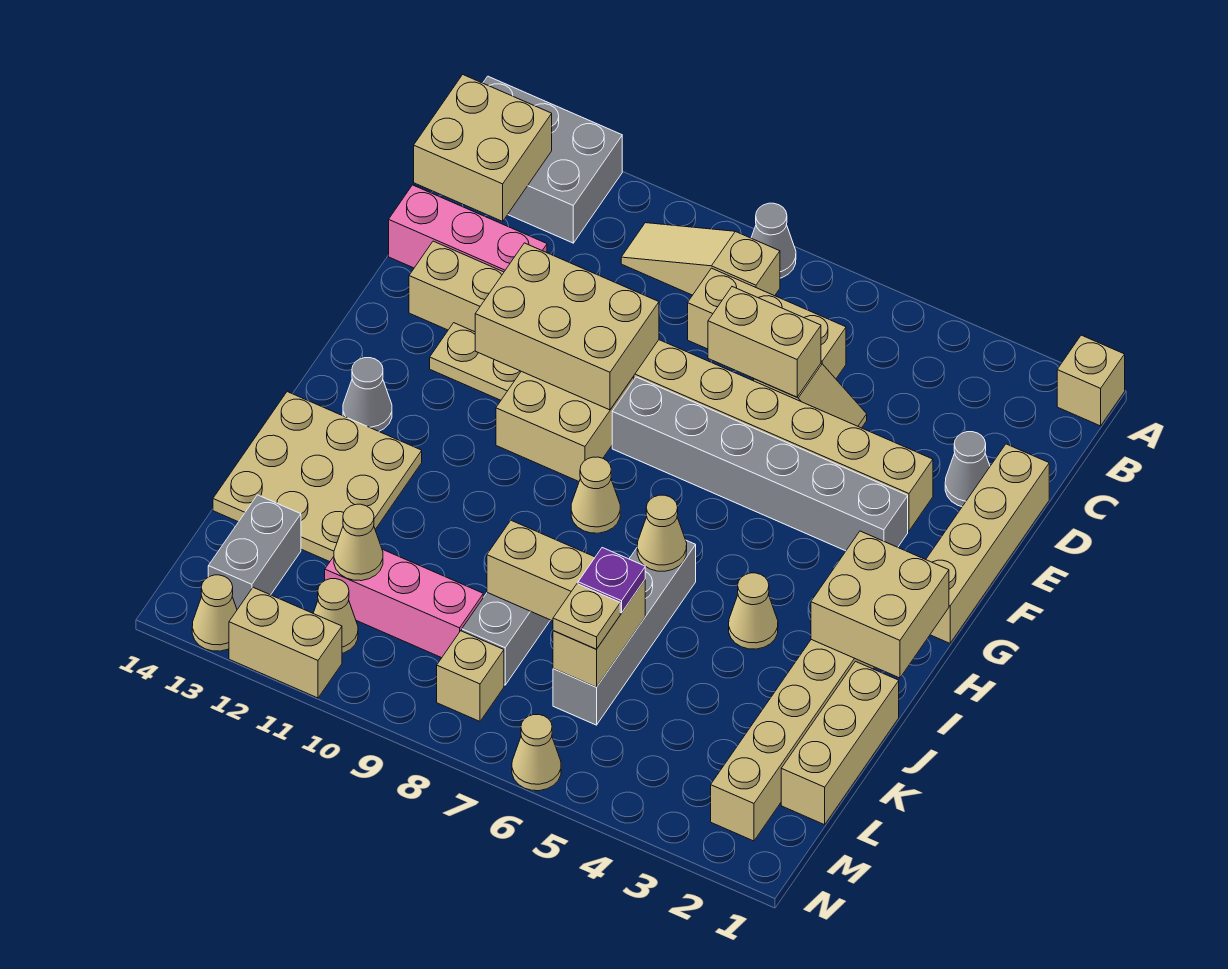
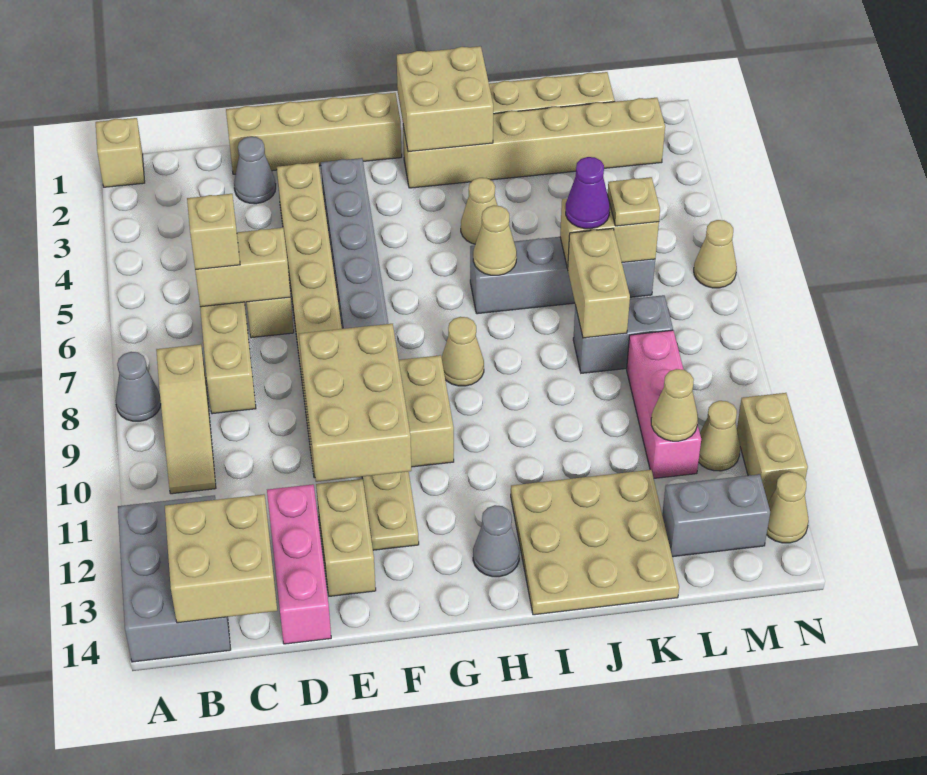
tan brick D6:D7 level 2 -> tan brick C6:D6 level 2
purple plate K6 level 3 -> purple cone K6 level 3
tan brick M8 level 1 -> tan brick C6 level 3

